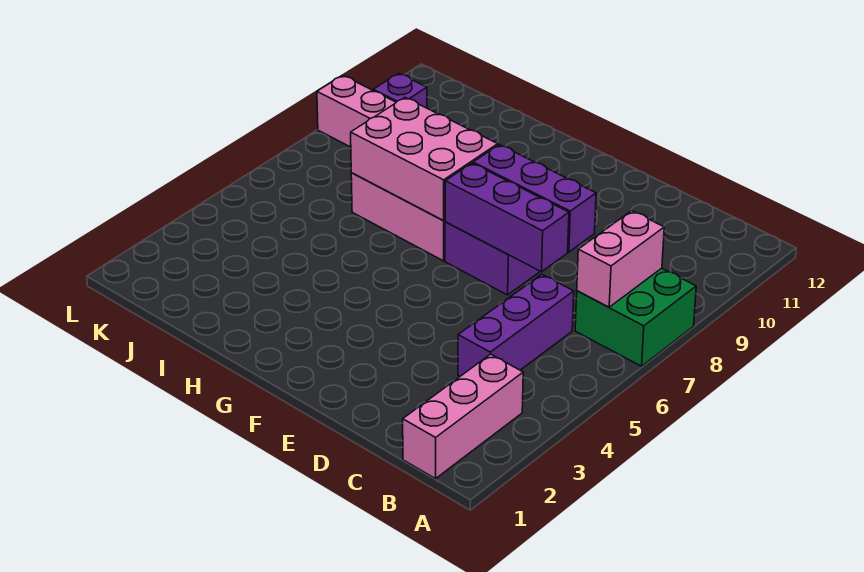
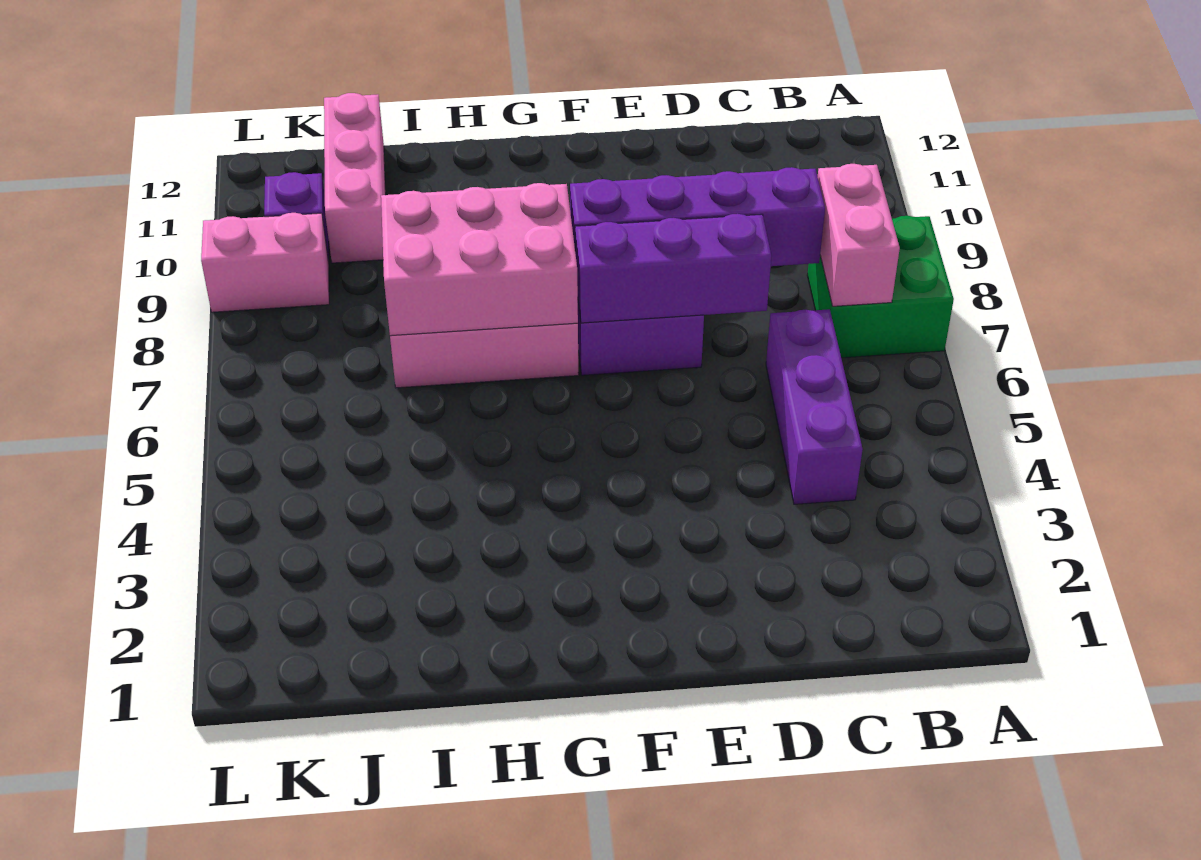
pink brick B1:B3 level 1 -> pink brick J10:J12 level 1
purple brick D8:F8 level 2 -> purple brick C8:F8 level 2

